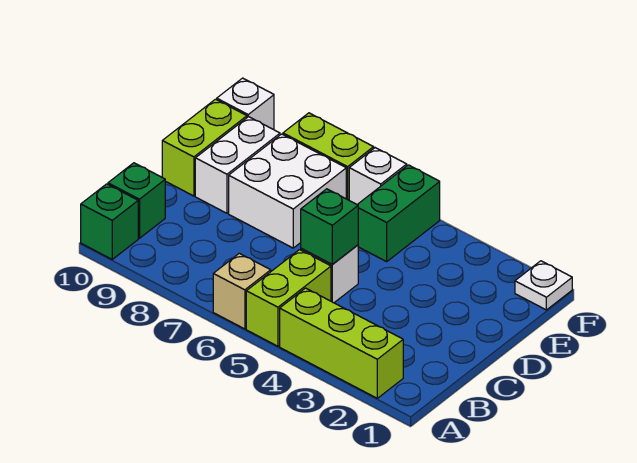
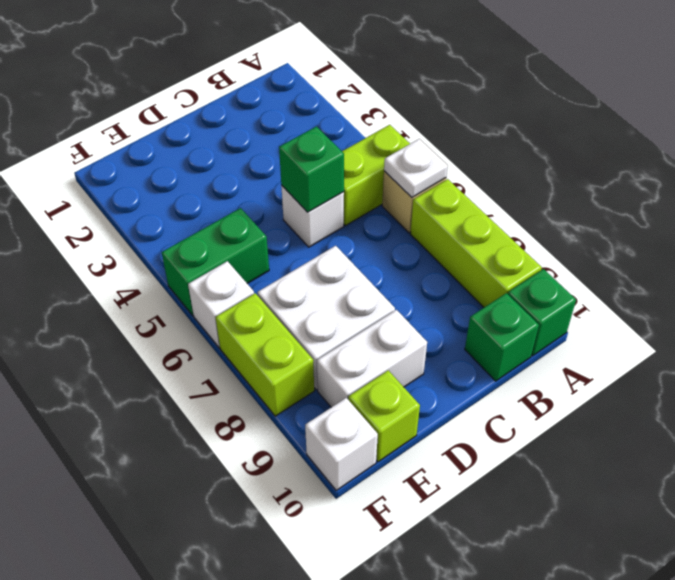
lime brick A2:A4 level 1 -> lime brick A7:A9 level 1
lime brick D10:E10 level 1 -> lime brick E10 level 1
white plate F1 level 1 -> white plate A6 level 2

